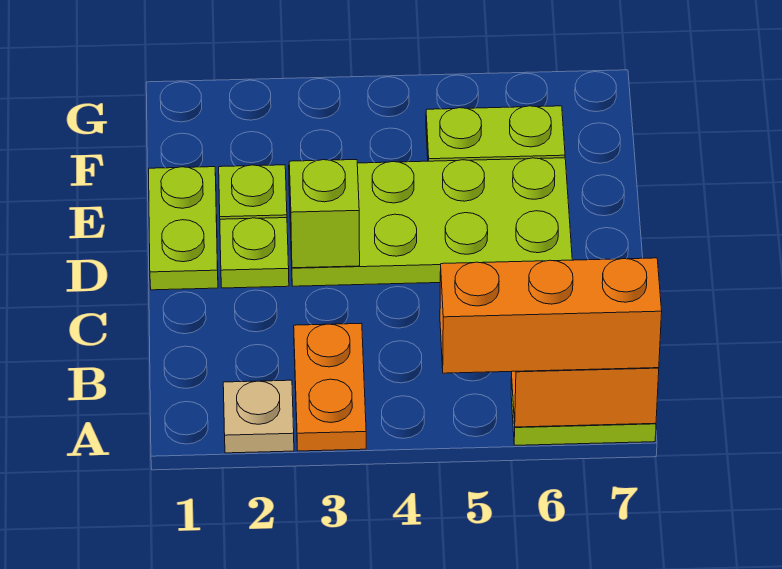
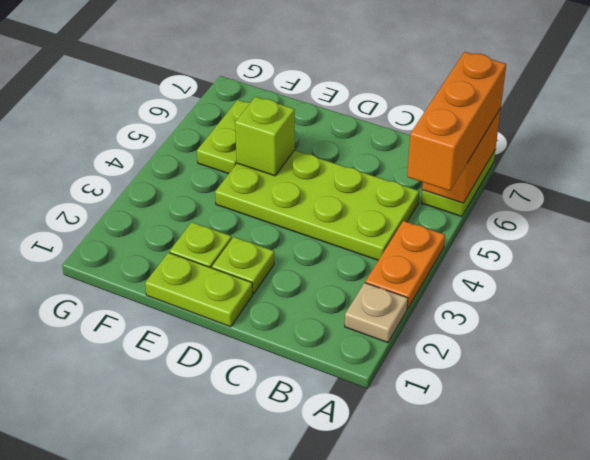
orange plate A3:B3 level 1 -> orange plate A3:A4 level 1
lime plate D3:E6 level 1 -> lime plate B4:E5 level 1
lime brick D3 level 2 -> lime brick E5 level 2

